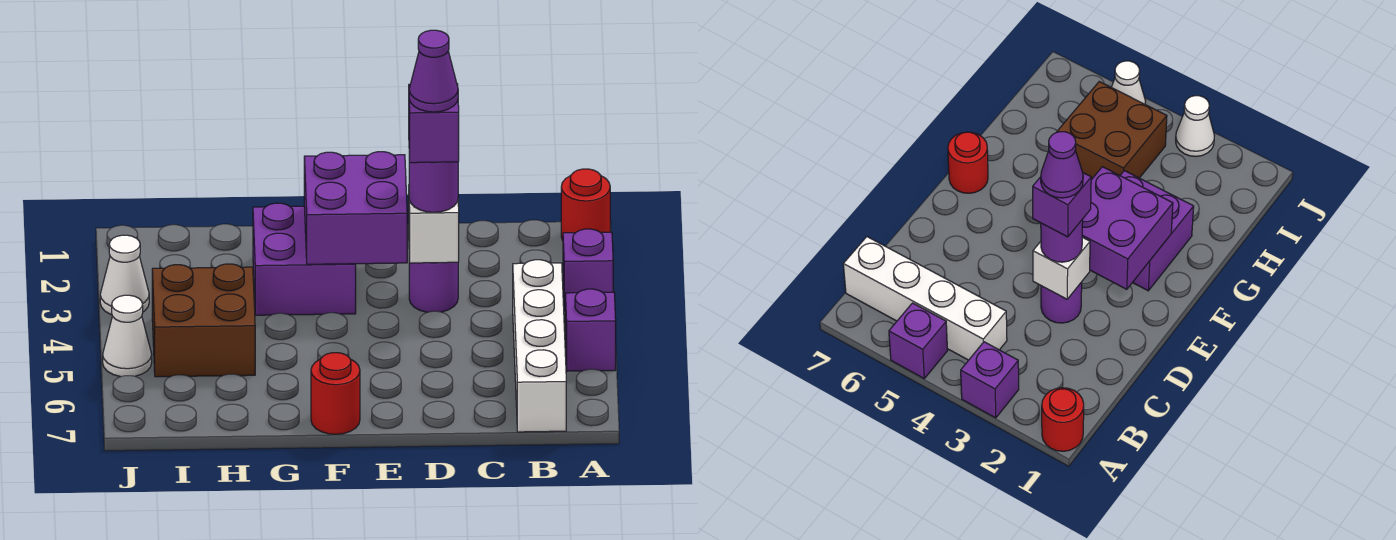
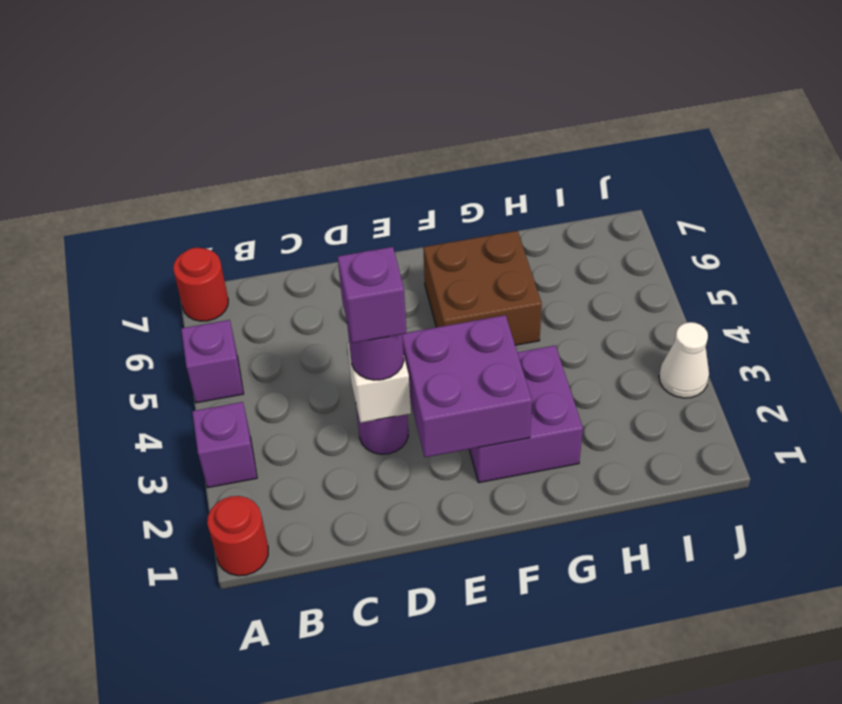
white brick B4:B7 level 1 -> none
purple cone D3 level 5 -> none
red round brick F7 level 1 -> red round brick A7 level 1
brown brick H4:I5 level 1 -> brown brick F5:G6 level 1
white cone J5 level 1 -> none

